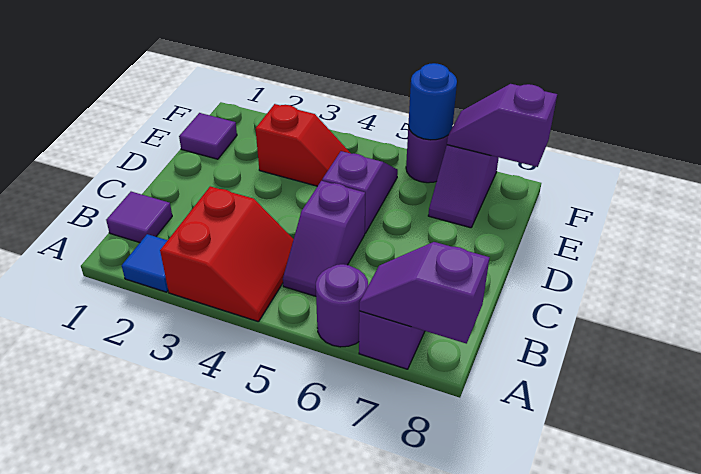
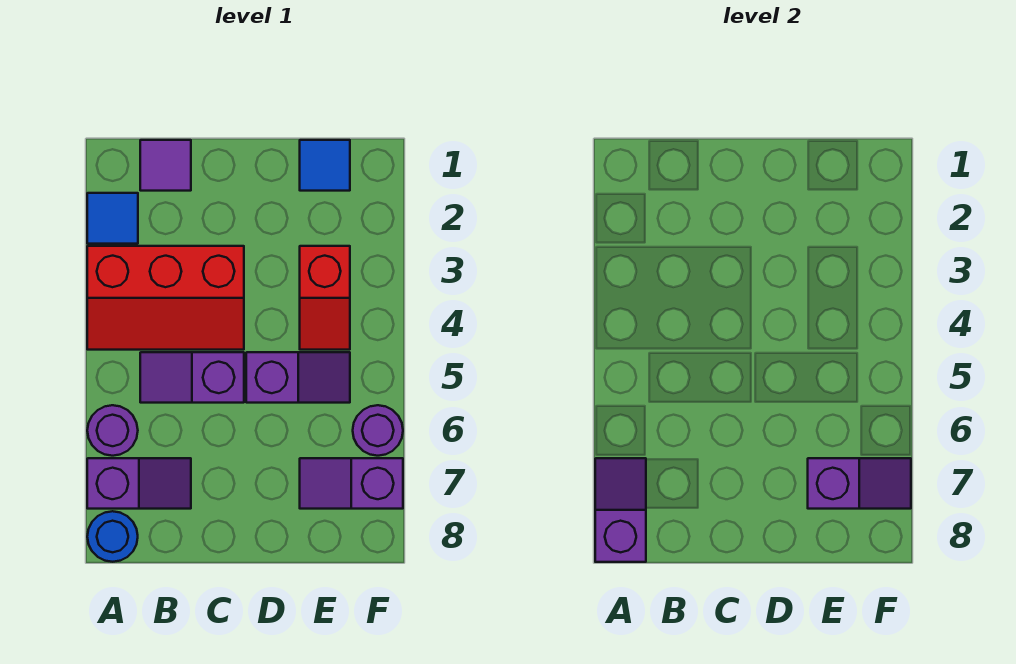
red slope A3:B4 level 1 top 3 -> red slope A3:C4 level 1 top 3
purple tile E1 level 1 -> blue tile E1 level 1
blue round brick F6 level 2 -> blue round brick A8 level 1
purple slope F7:F8 level 2 top 8 -> purple slope E7:F7 level 2 top E

